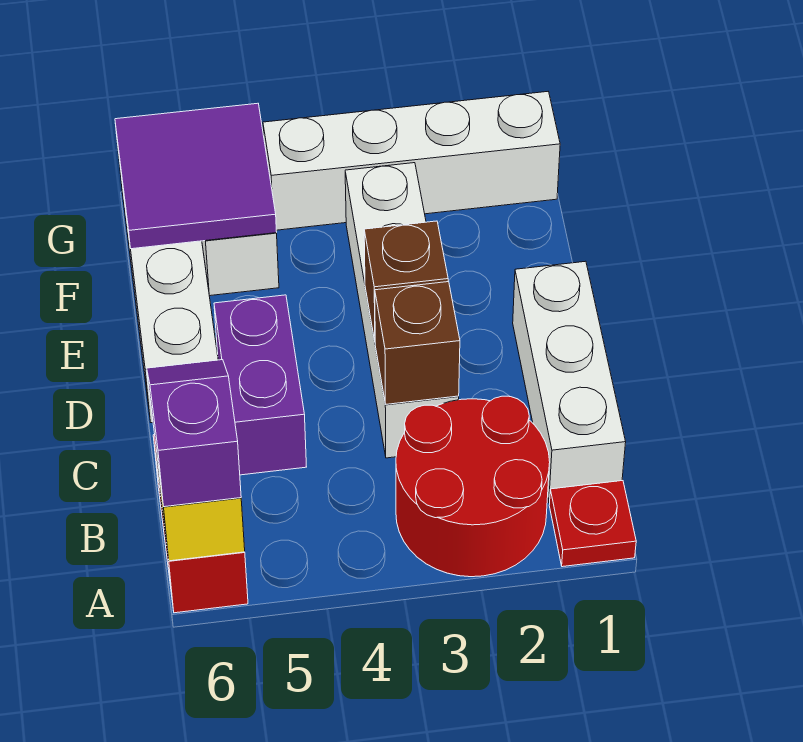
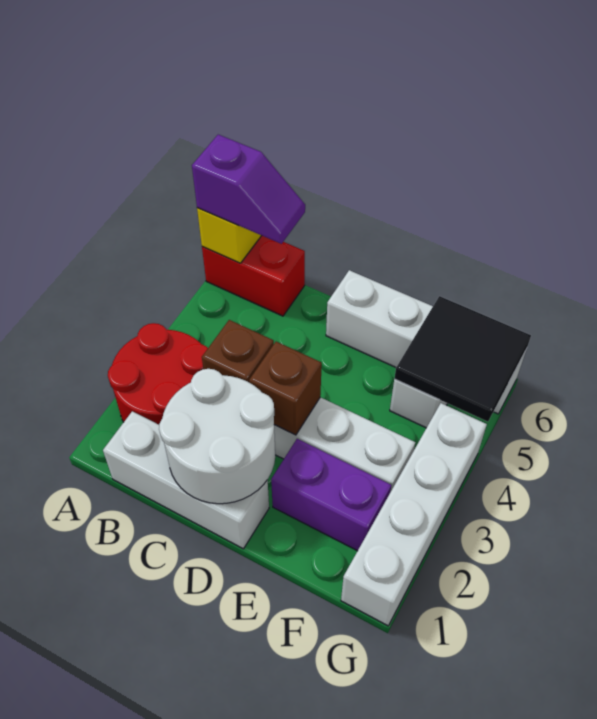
red plate A1 level 1 -> none
none -> white round brick C1:D2 level 2
purple brick C5:D5 level 1 -> purple brick E2:F2 level 1
purple tile F5:G6 level 2 -> black tile F5:G6 level 2

